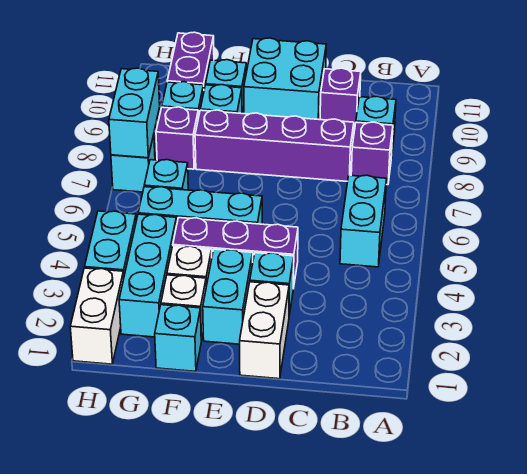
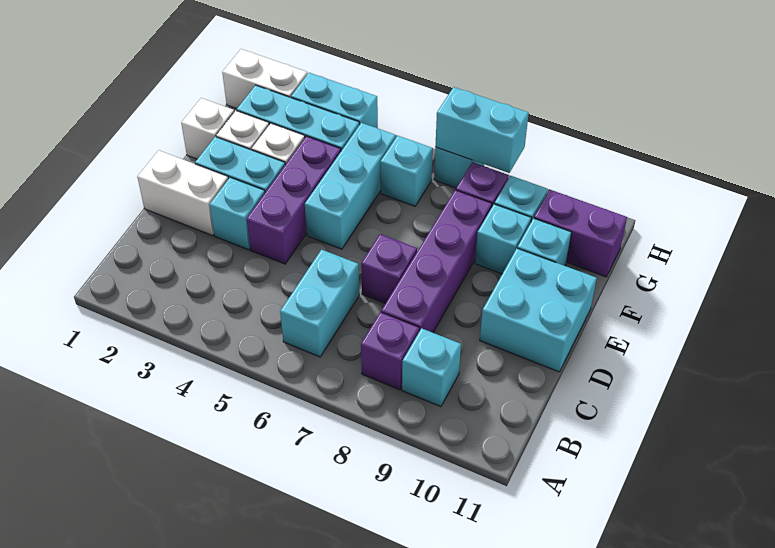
cyan brick B5:B6 level 1 -> cyan brick B6:C6 level 1
purple brick C10 level 1 -> purple brick D7 level 1
cyan brick F1 level 1 -> white brick F1 level 1

